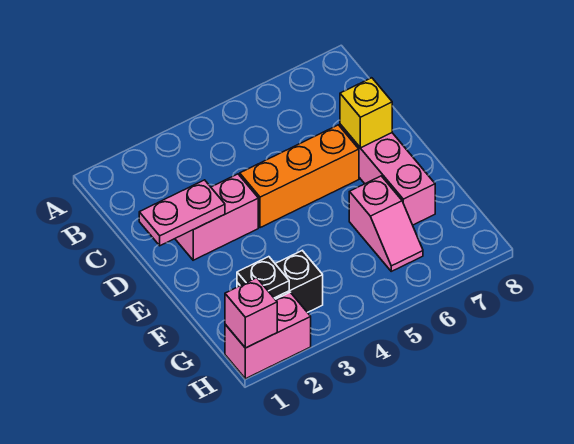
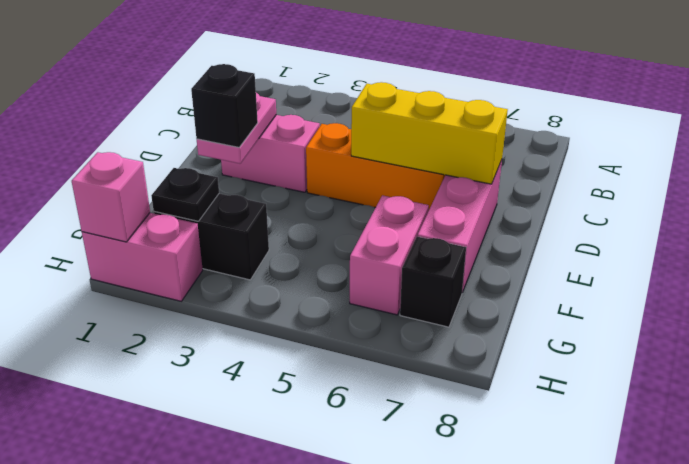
pink plate D1:D2 level 2 -> pink plate D2:E2 level 2
yellow brick D7 level 2 -> yellow brick D5:D7 level 2
none -> black brick E2 level 3
pink slope F6:G6 level 1 top F -> pink brick F6:G6 level 1
none -> black brick G7 level 1

